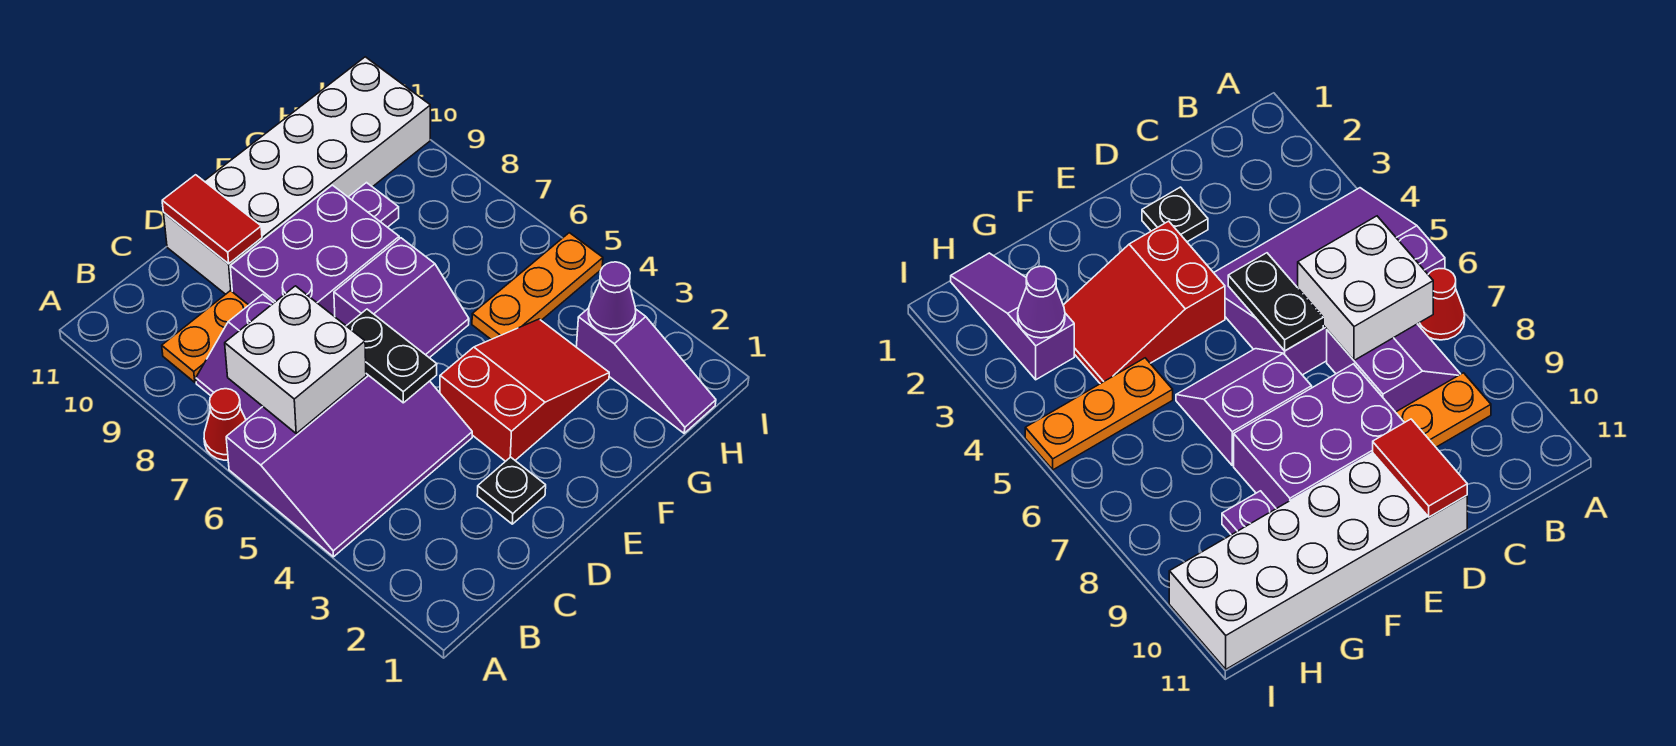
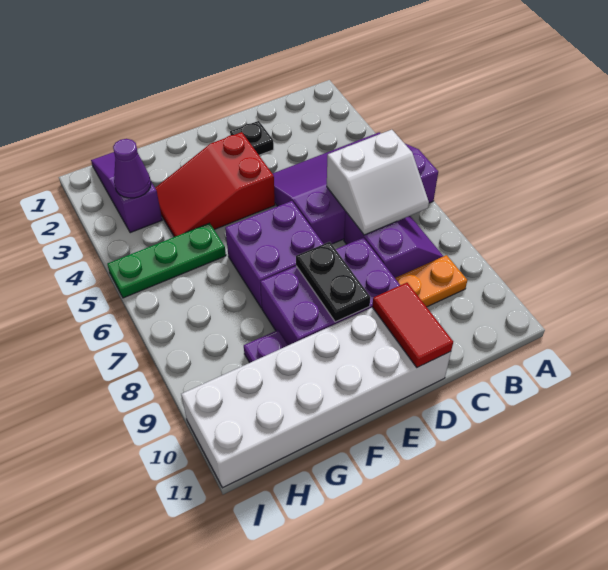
red cone A7 level 1 -> none
white brick B6:C7 level 2 -> white slope B6:C7 level 2 top 6
black plate D5:D6 level 2 -> black plate E8:E9 level 2
purple slope E6:F7 level 1 top 7 -> purple brick E6:F7 level 1
orange plate G5:I5 level 1 -> green plate G5:I5 level 1

